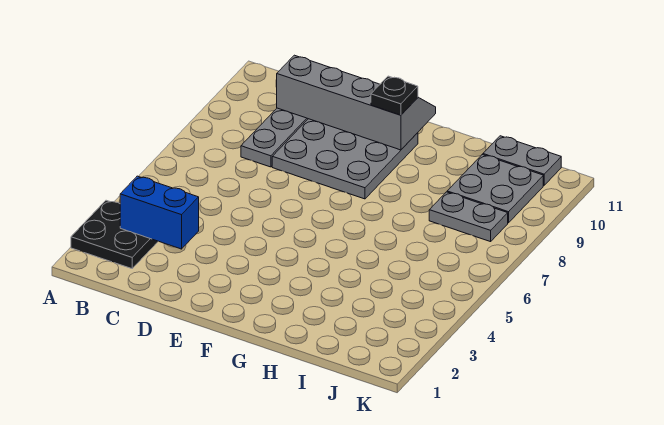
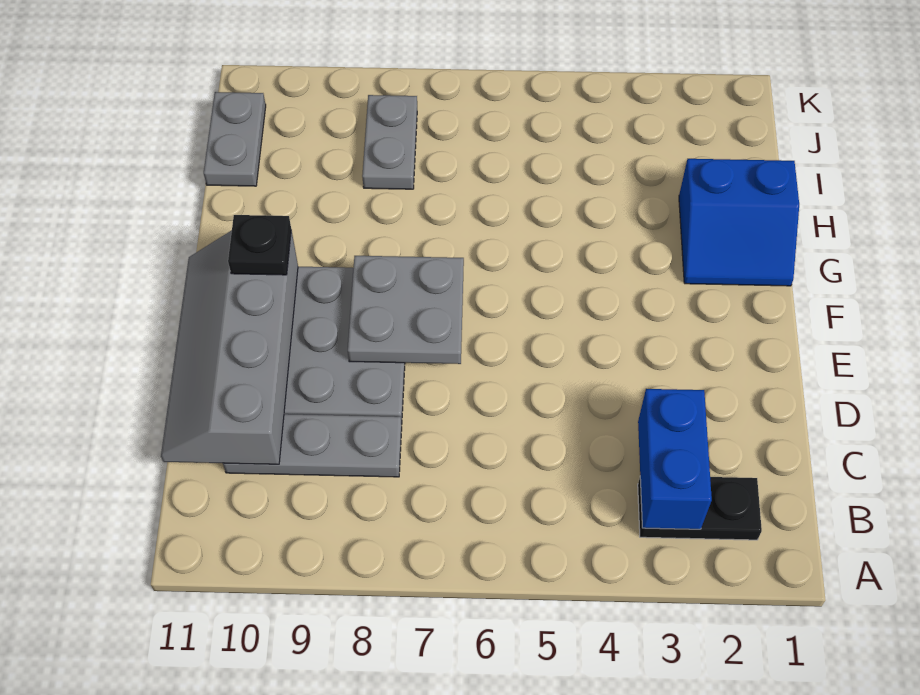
black plate A2:B3 level 1 -> black plate B2:B3 level 1
none -> blue slope G1:H2 level 1 top H
grey plate I9:J10 level 1 -> grey plate E7:F8 level 2

